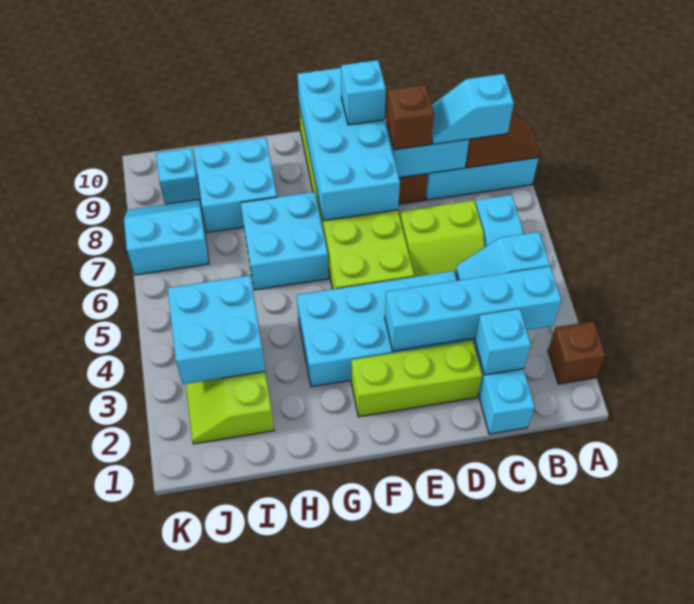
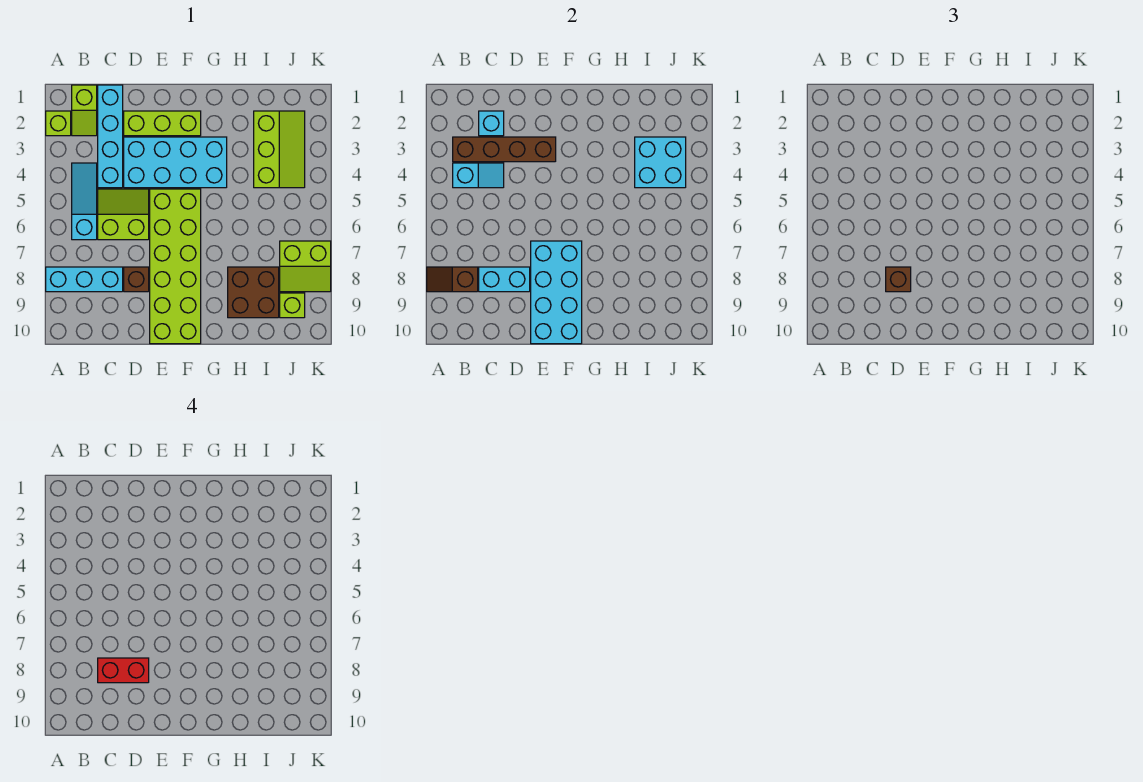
brown brick A2 level 1 -> lime brick A2 level 1
none -> lime slope B1:B2 level 1 top 1
cyan brick B3:E3 level 2 -> brown brick B3:E3 level 2
cyan slope B8:C8 level 3 top B -> none
none -> red brick C8:D8 level 4
cyan brick E9 level 3 -> none
cyan brick G6:H7 level 1 -> none
cyan brick H8:I9 level 1 -> brown brick H8:I9 level 1
cyan slope J7:K8 level 1 top 7 -> lime slope J7:K8 level 1 top 7
cyan brick J9 level 1 -> lime brick J9 level 1

